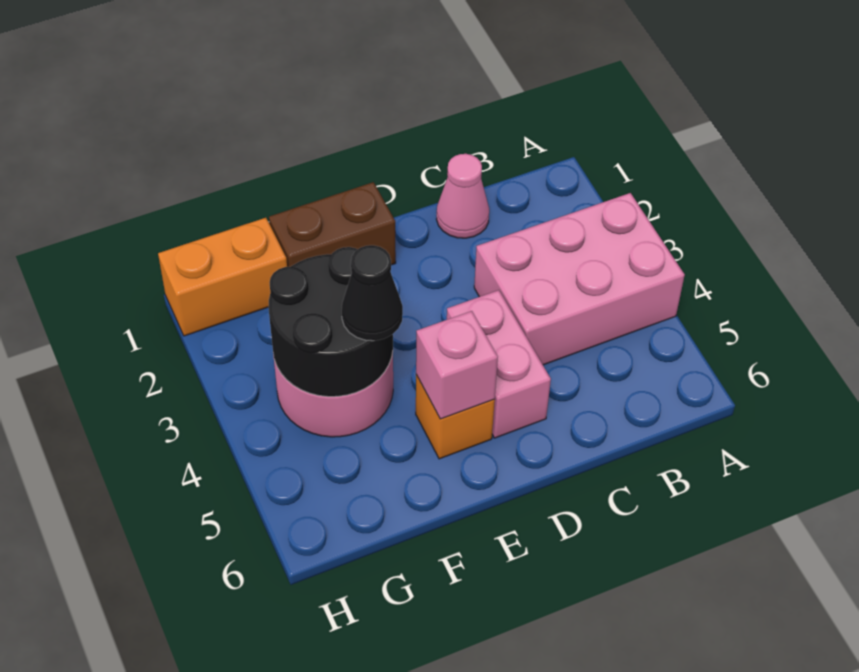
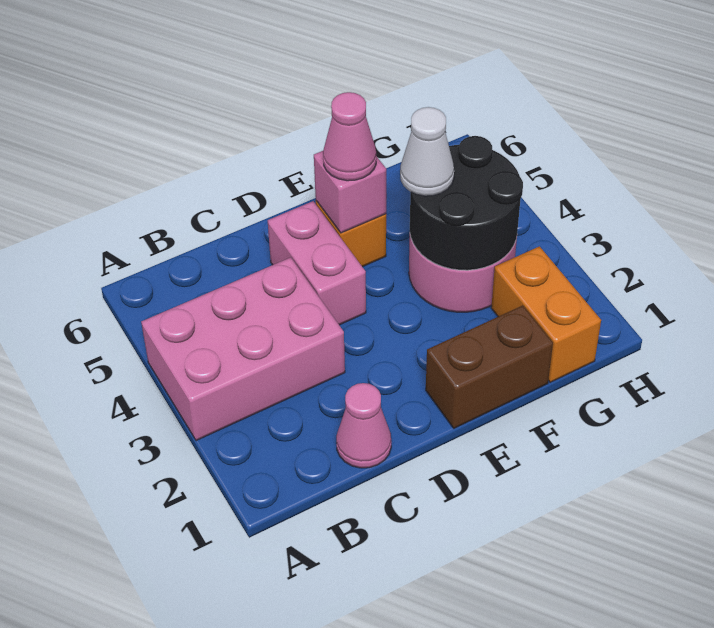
none -> pink cone E5 level 3
black cone F4 level 3 -> white cone F4 level 3
orange brick G1:H1 level 1 -> orange brick G1:G2 level 1

